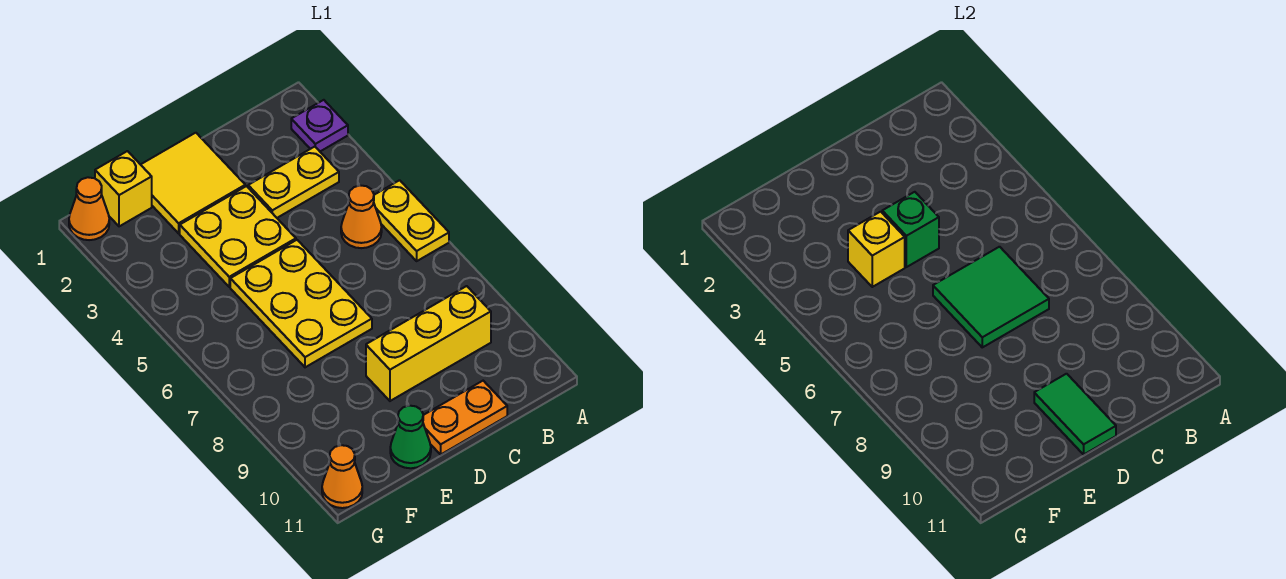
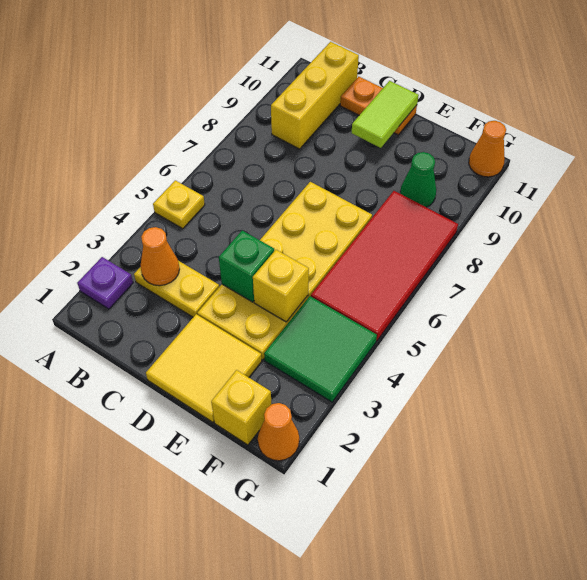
yellow plate A5:A6 level 1 -> yellow plate A5 level 1
orange cone B5 level 1 -> orange cone B3 level 2
yellow brick B9:D9 level 1 -> yellow brick B9:B11 level 1
green tile C6:D7 level 2 -> green tile F3:G4 level 1
green tile D10:D11 level 2 -> lime tile D10:D11 level 2
green cone E11 level 1 -> green cone F9 level 1
none -> red tile F5:G8 level 1

